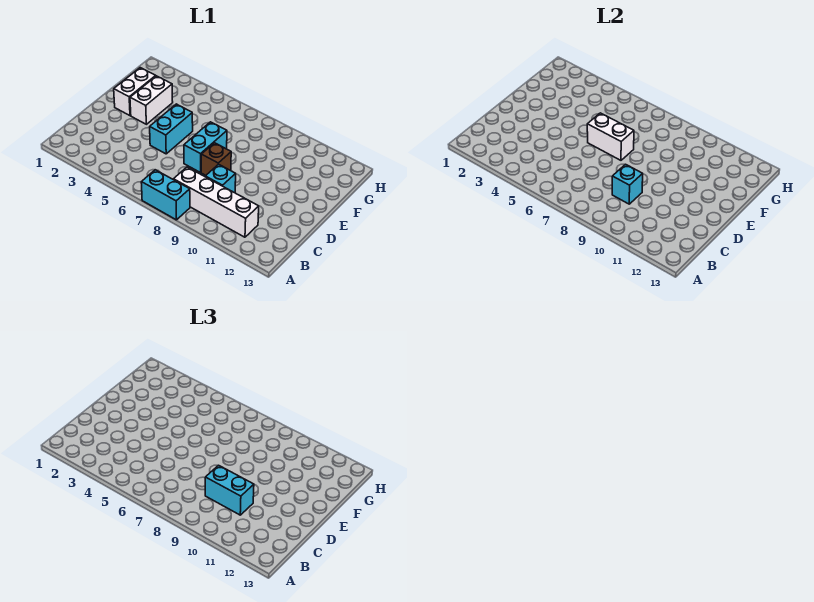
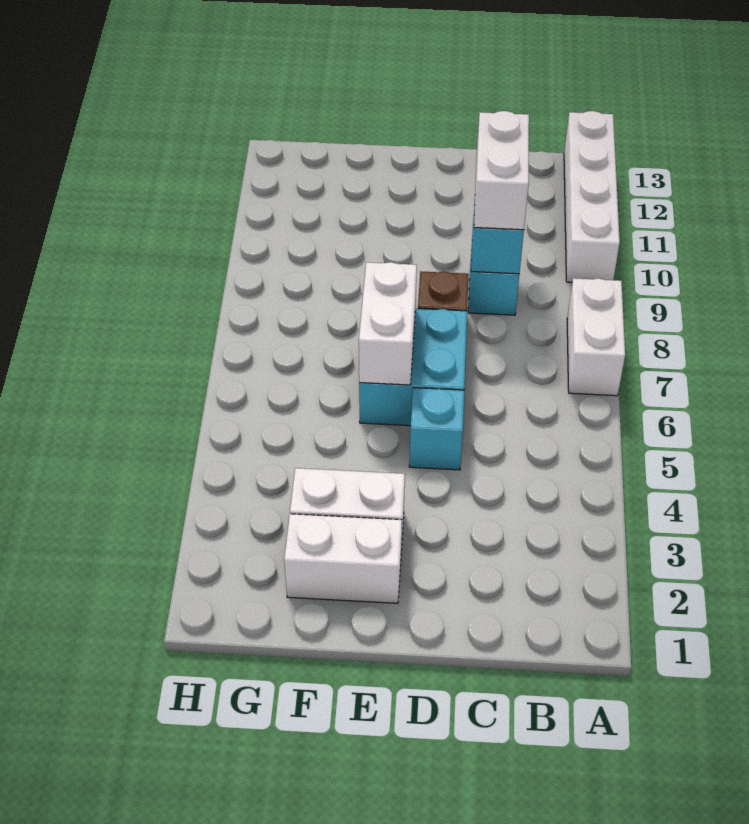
cyan brick A7:A8 level 1 -> white brick A7:A8 level 1
white brick B8:B11 level 1 -> white brick A10:A13 level 1
cyan brick C9:C10 level 3 -> white brick C9:C10 level 3
cyan brick D5:E5 level 1 -> cyan brick D5 level 1
cyan brick D7:E7 level 1 -> cyan brick D6:E7 level 1

